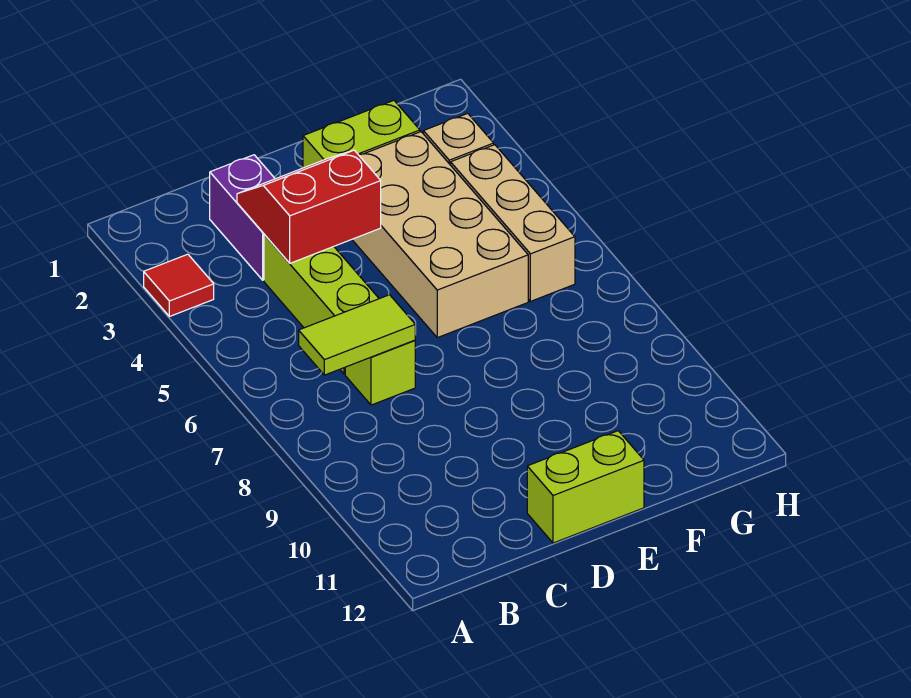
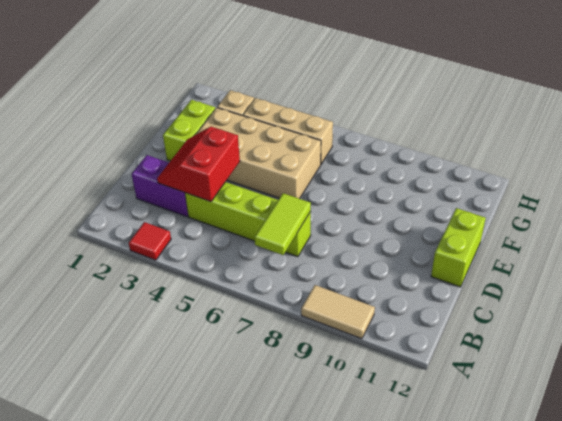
none -> tan tile A9:A10 level 1

